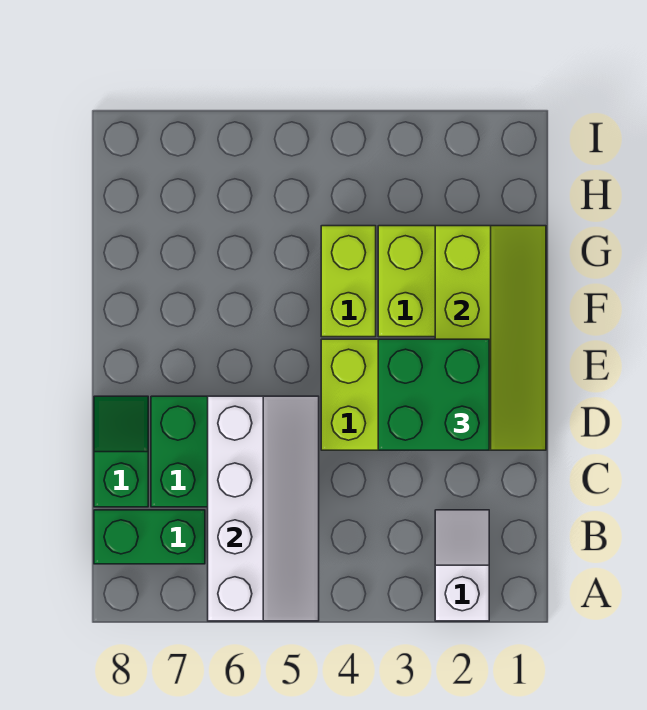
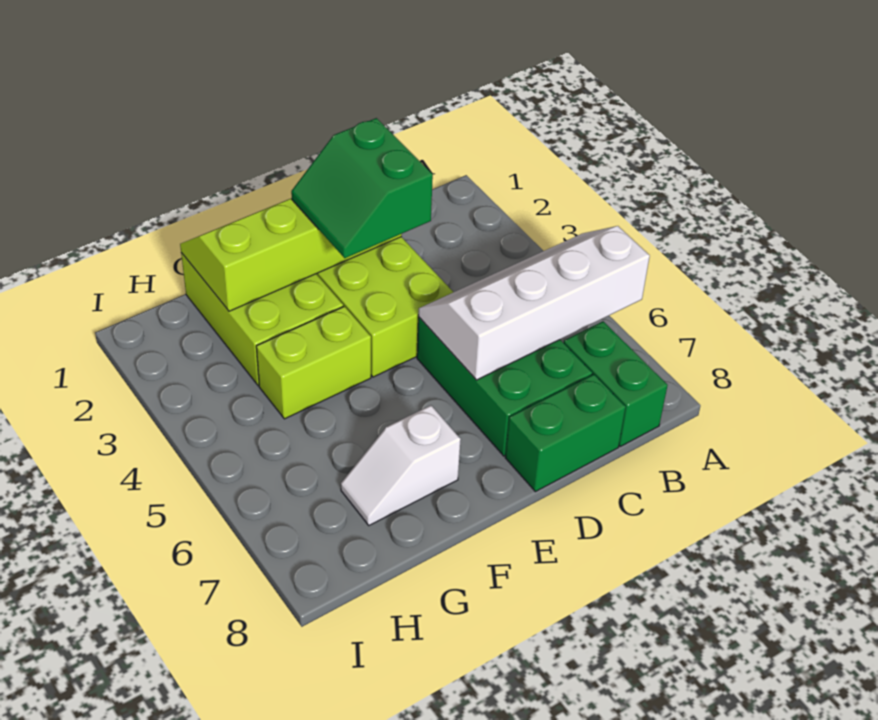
white slope A2:B2 level 1 top A -> white slope F7:G7 level 1 top F
green slope C8:D8 level 1 top C -> green brick C8:D8 level 1
green brick D2:E3 level 3 -> green slope D2:E3 level 3 top D

